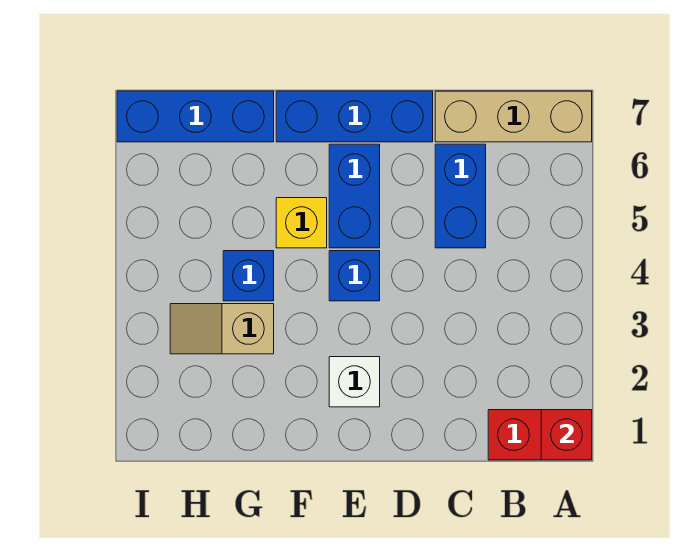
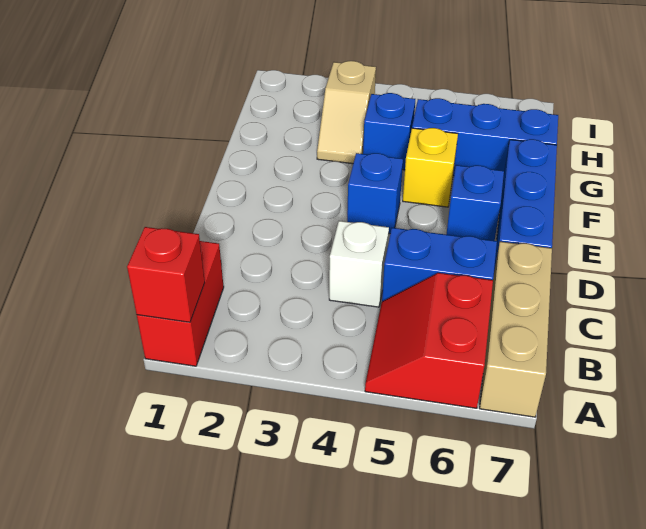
none -> red slope A5:B6 level 1 top 6
white brick E2 level 1 -> white brick C4 level 1
blue brick E5:E6 level 1 -> blue brick E6 level 1
tan slope G3:H3 level 1 top G -> tan slope G3:H3 level 1 top H
blue brick G7:I7 level 1 -> blue brick G5:G7 level 1

